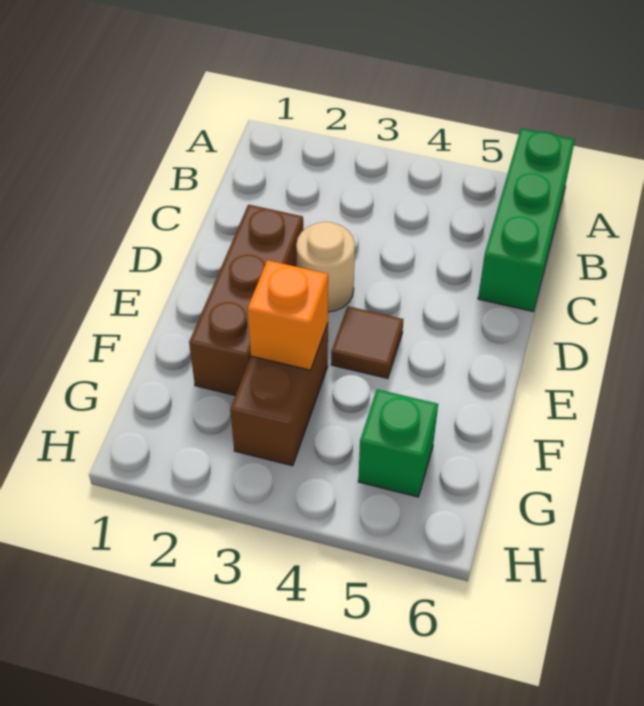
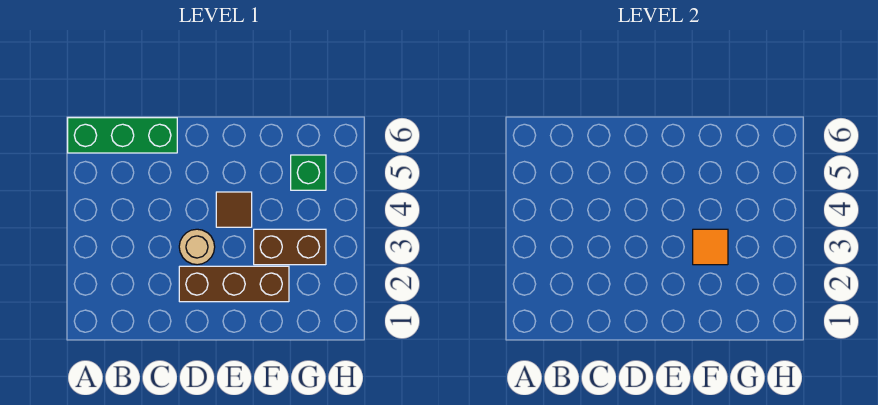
orange brick F3 level 2 -> orange tile F3 level 2

